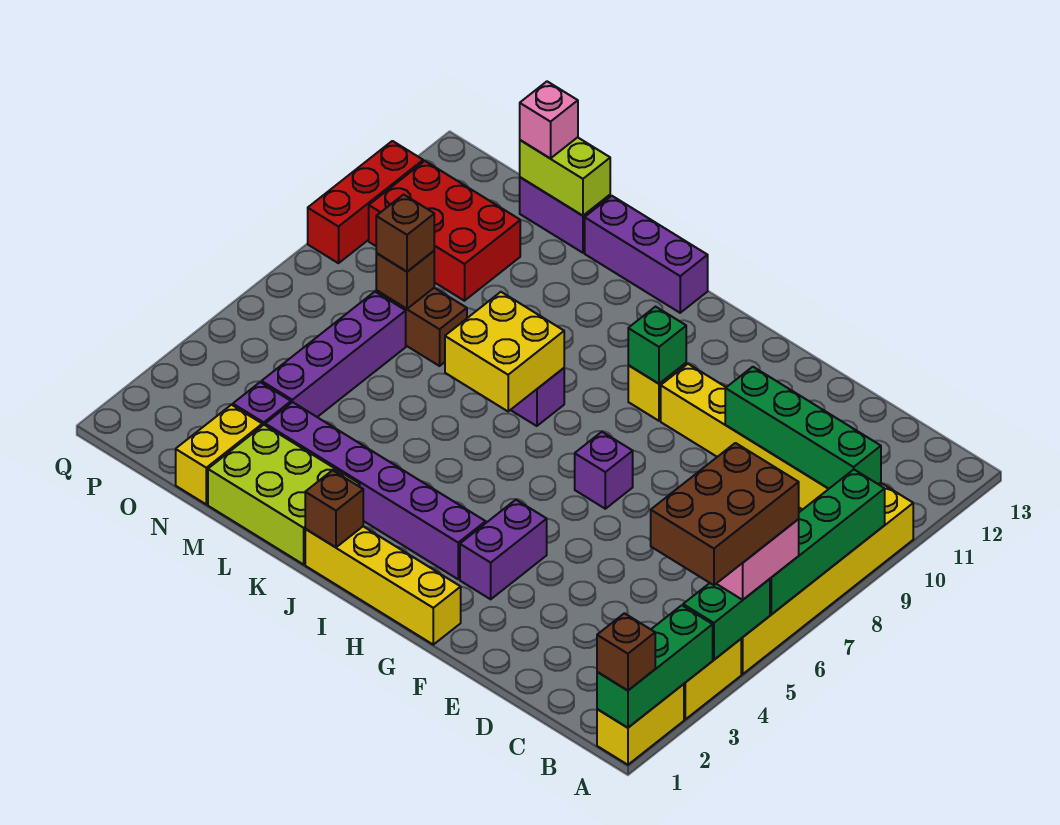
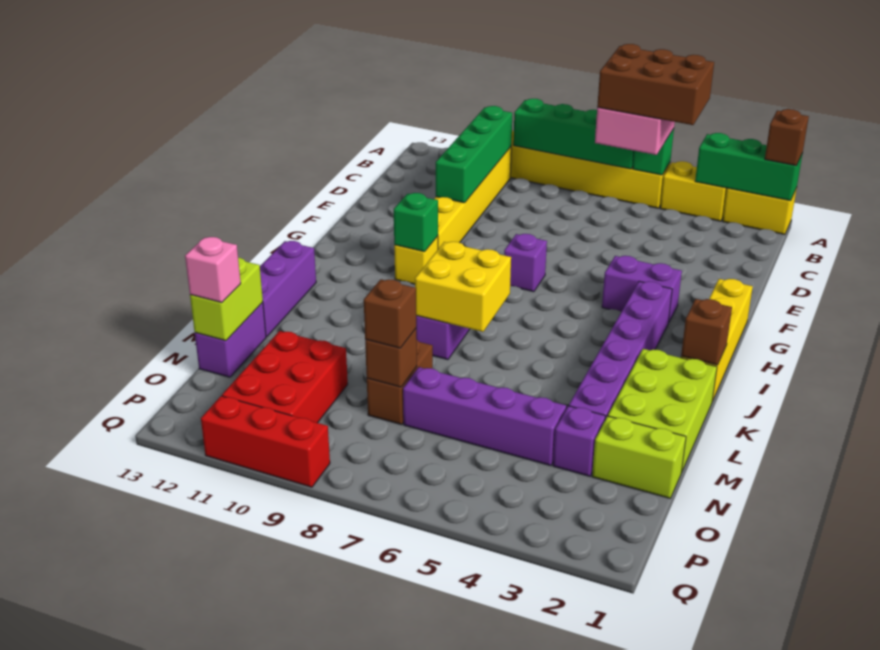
green brick A4:A5 level 2 -> green brick A5 level 2
yellow brick N1:N2 level 1 -> lime brick N1:N2 level 1

